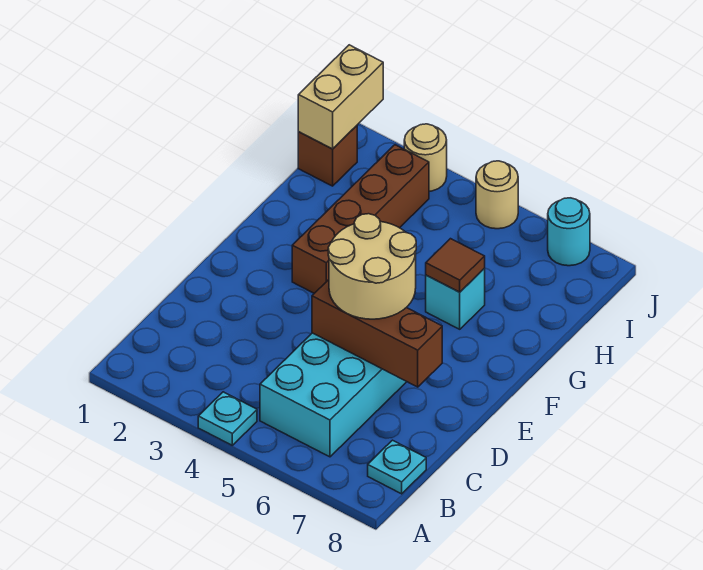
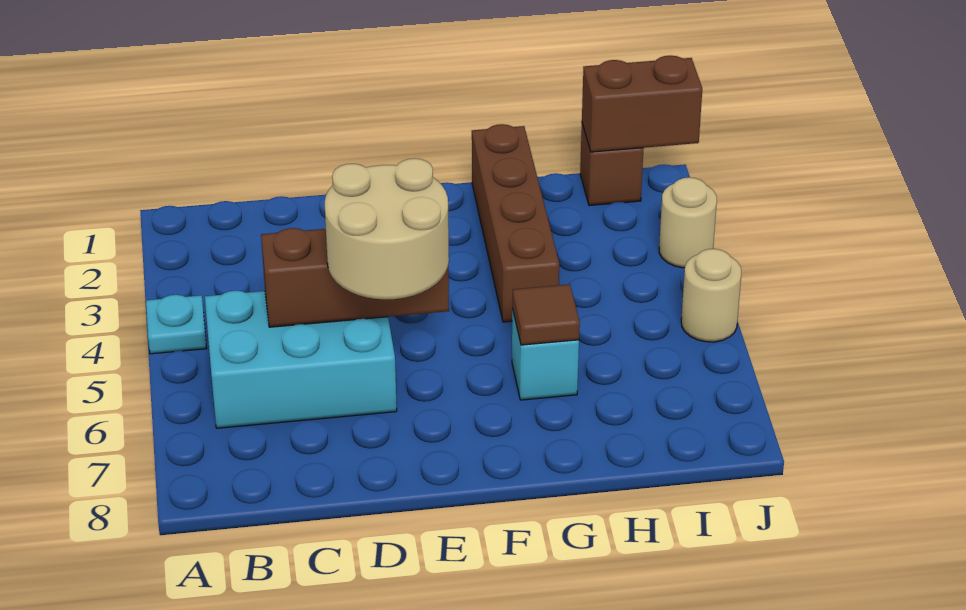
cyan plate B8 level 1 -> none
brown brick D5:D7 level 2 -> brown brick C5:E5 level 2
brown brick F3:I3 level 1 -> brown brick G1:G4 level 1
tan brick I1:J1 level 2 -> brown brick I1:J1 level 2
cyan round brick J7 level 1 -> none

